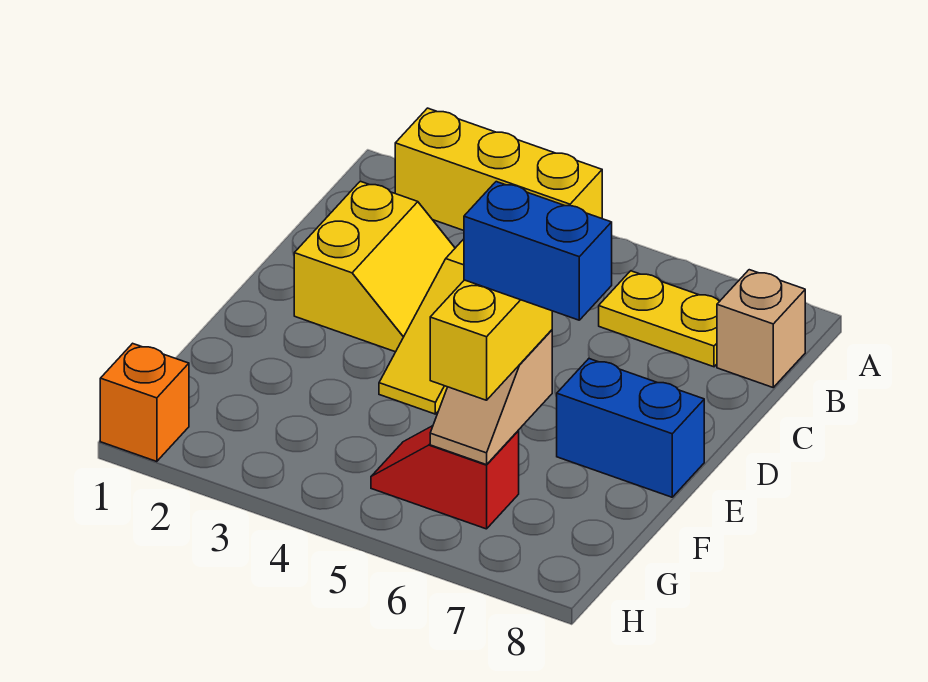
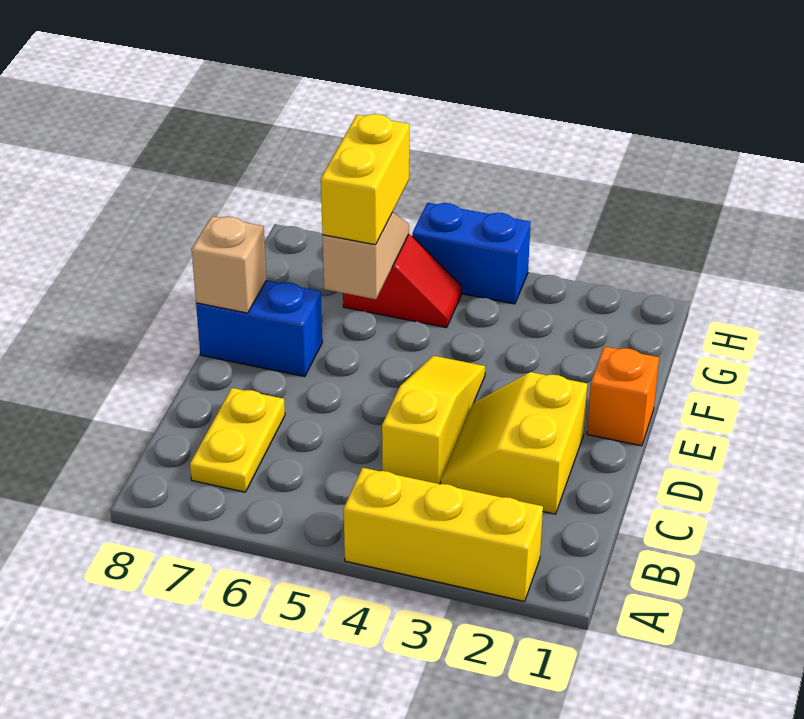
yellow plate B6:B7 level 1 -> yellow plate B7:C7 level 1
tan brick B8 level 1 -> tan brick E8 level 2
blue brick F6:F7 level 4 -> blue brick H4:H5 level 1
orange brick H1 level 1 -> orange brick E1 level 1

